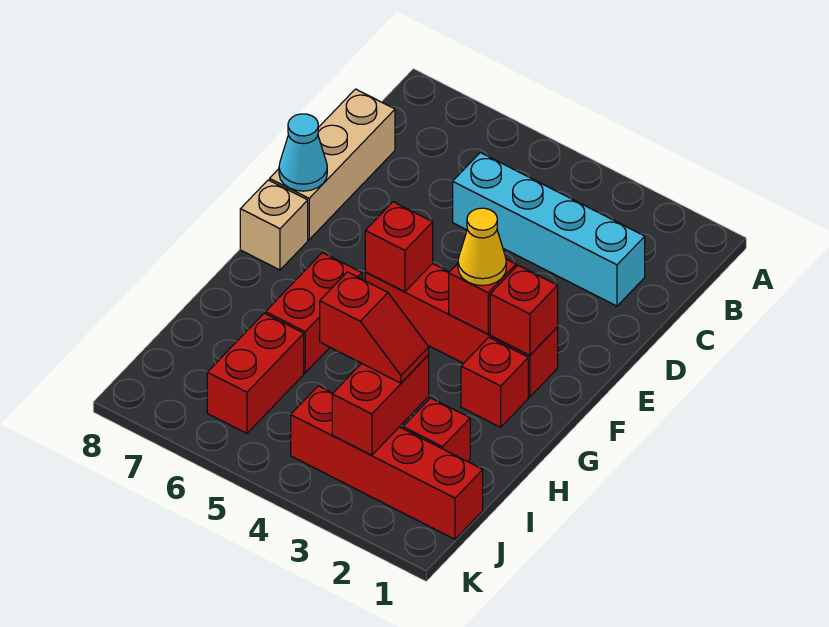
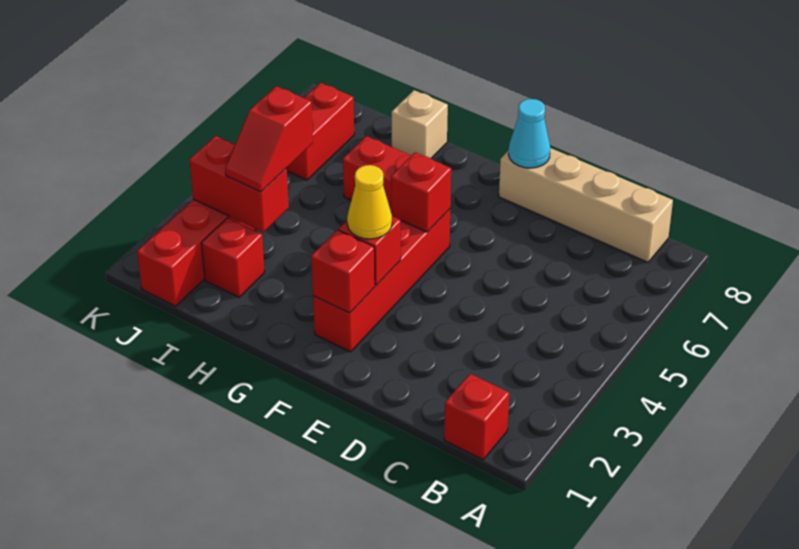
cyan brick C2:C5 level 1 -> none
tan brick C8:E8 level 1 -> tan brick B8:E8 level 1
tan brick F8 level 1 -> tan brick H8 level 1
red brick G2 level 1 -> red brick B1 level 1
red brick I6:J6 level 1 -> red brick J6:J7 level 1

